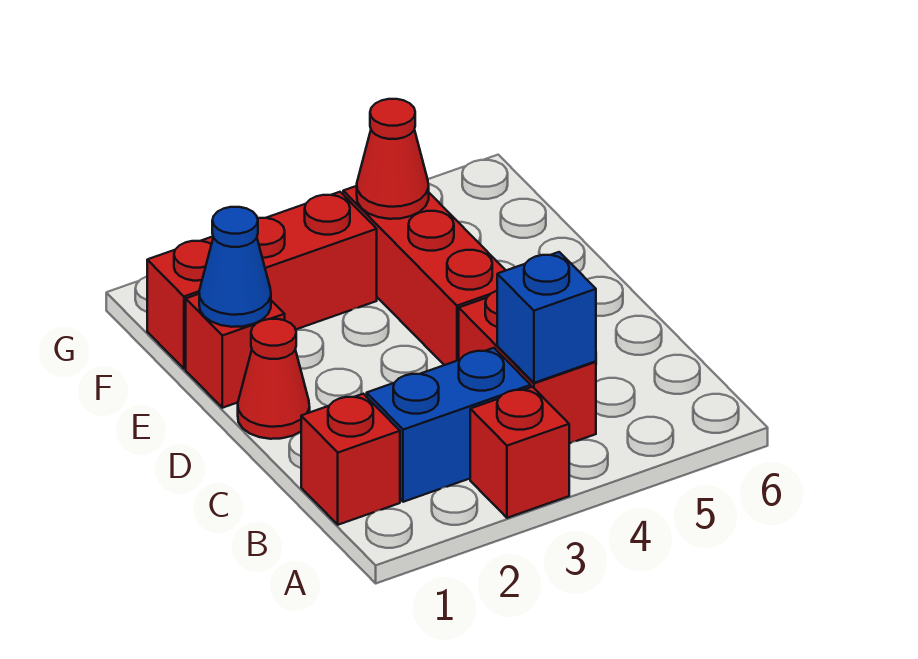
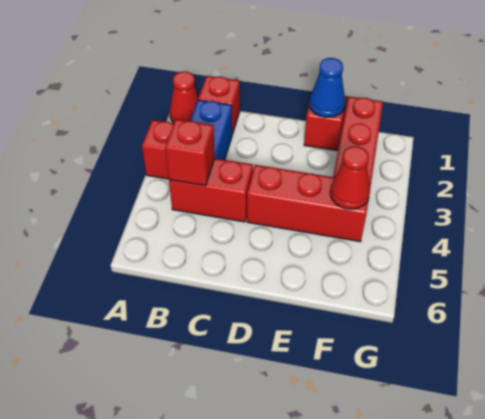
blue brick B4 level 2 -> red brick B4 level 2
red cone D1 level 1 -> red cone A1 level 1

